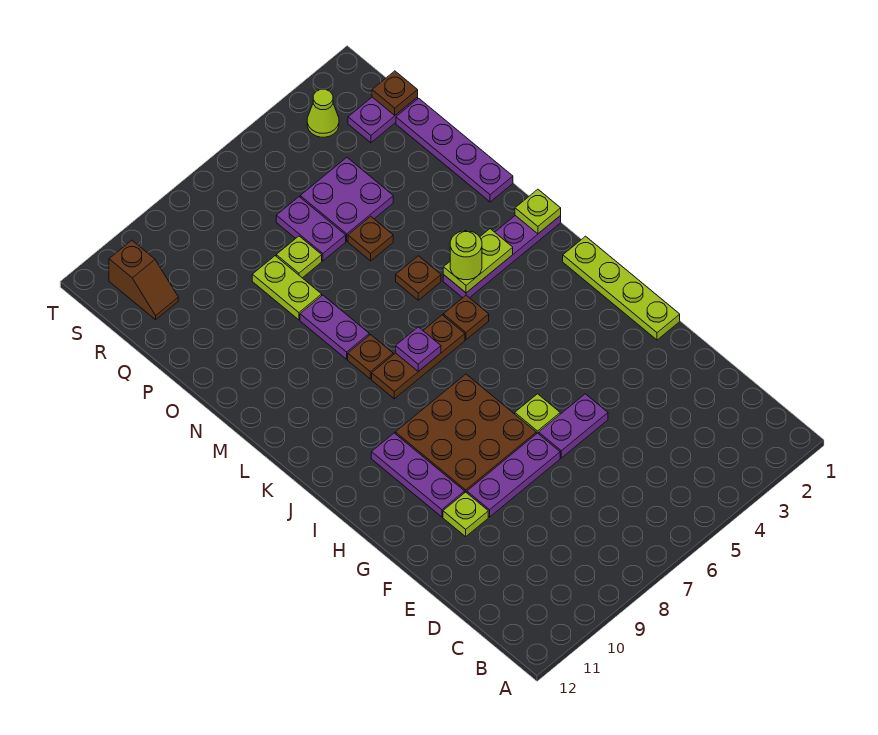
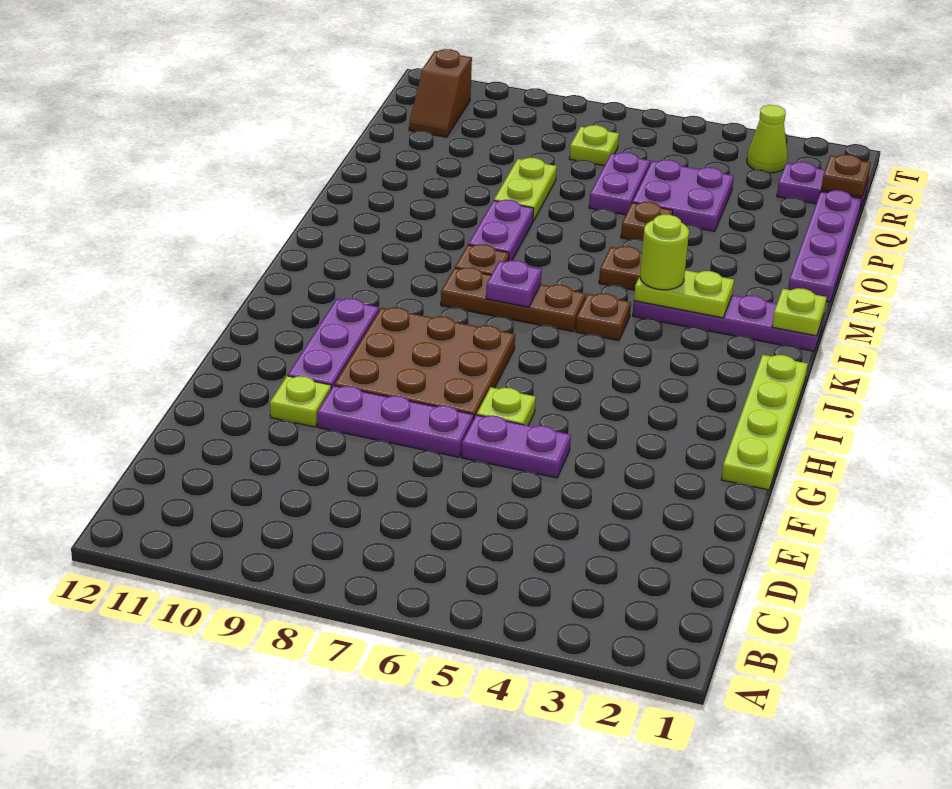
lime plate P7 level 1 -> lime plate R7 level 1

